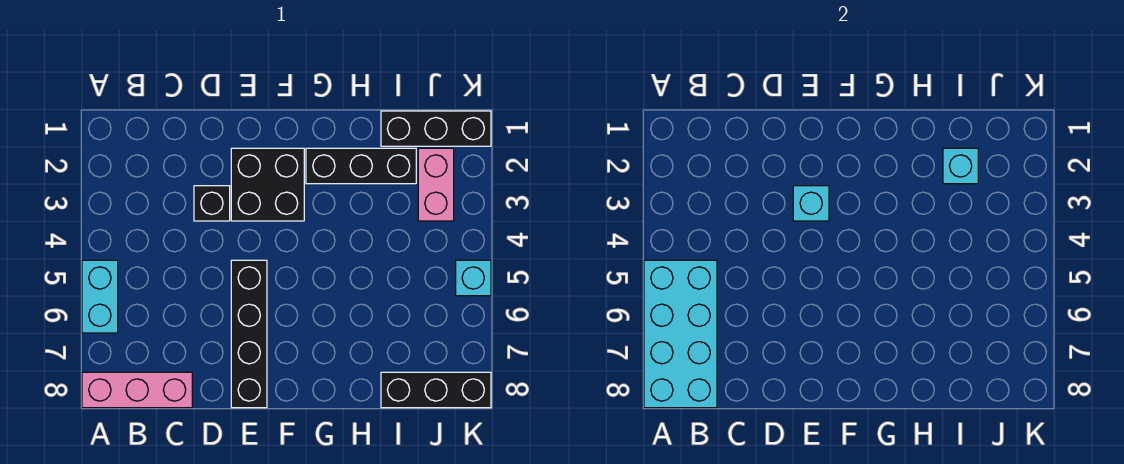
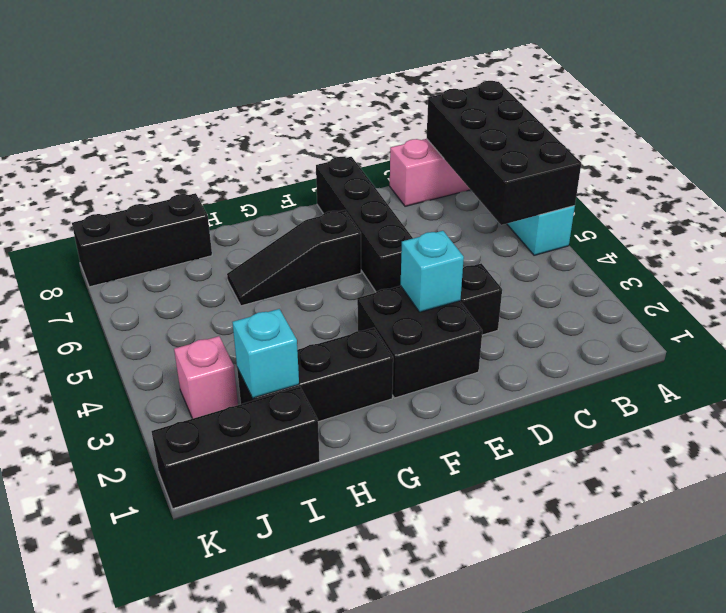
cyan brick A5:B8 level 2 -> black brick A5:B8 level 2
none -> black slope F6:H6 level 1 top F
pink brick J2:J3 level 1 -> pink brick J3 level 1
cyan brick K5 level 1 -> none

